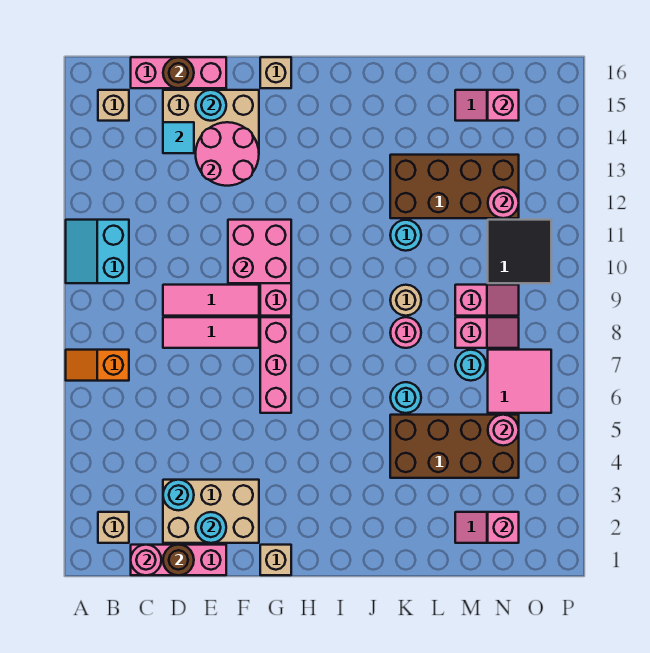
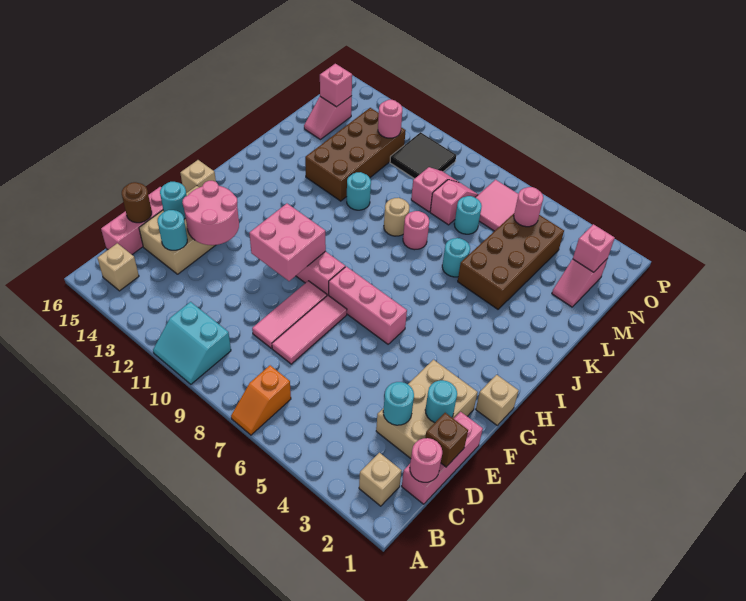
brown round brick D1 level 2 -> brown brick D1 level 2
cyan tile D14 level 2 -> cyan round brick D14 level 2

